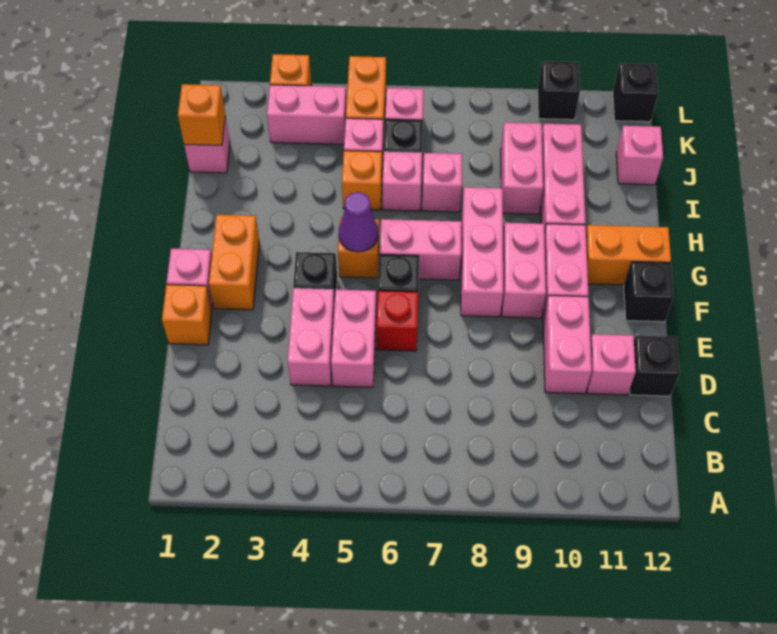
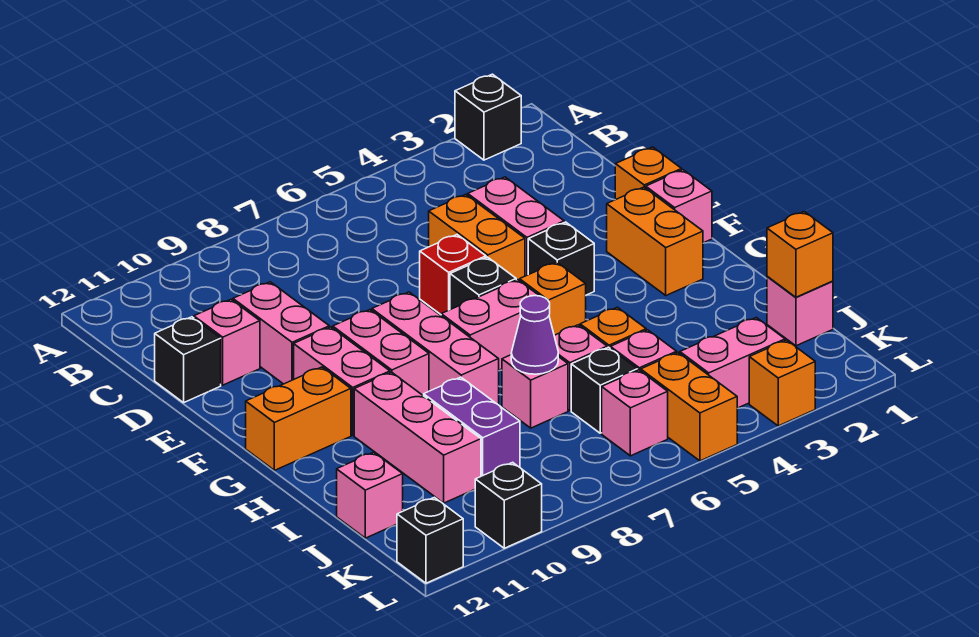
pink brick D5:E5 level 1 -> orange brick D5:E5 level 1
black brick F12 level 1 -> black brick A2 level 1
purple cone G5 level 2 -> purple cone I7 level 2
pink brick I9:J9 level 1 -> purple brick I9:J9 level 1

